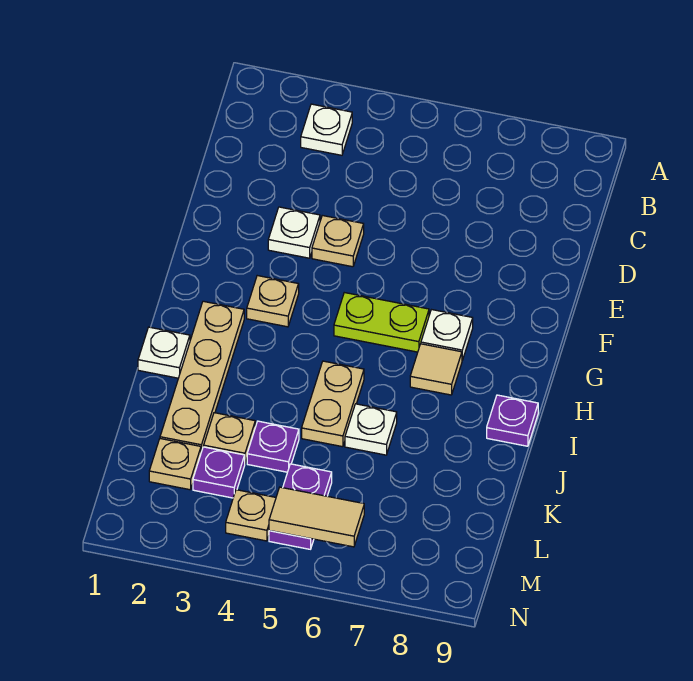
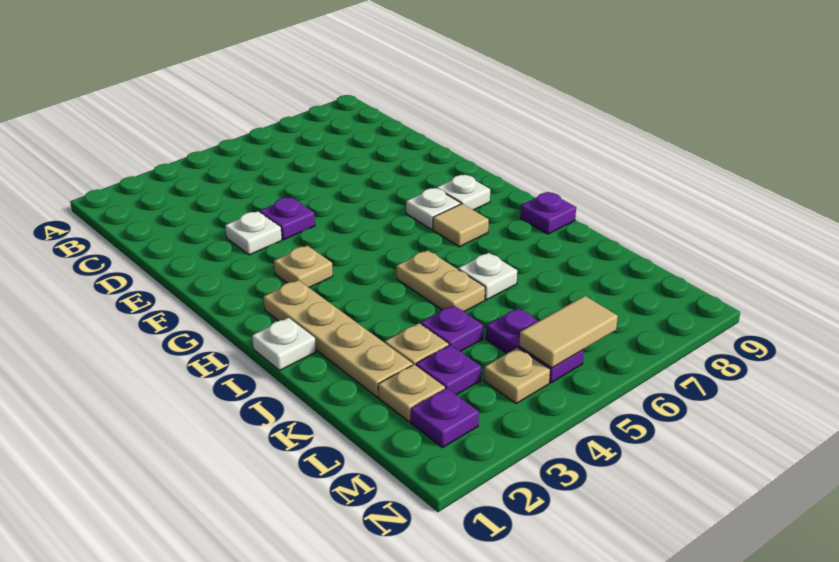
white plate B3 level 1 -> white plate G8 level 1
tan plate E4 level 1 -> purple plate E4 level 1
lime plate G5:G6 level 1 -> none
none -> purple plate M2 level 1

